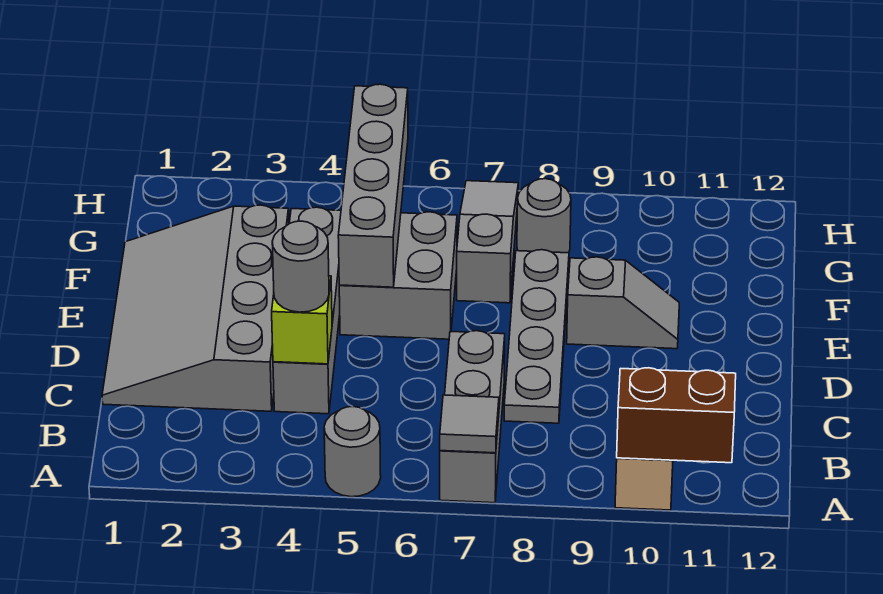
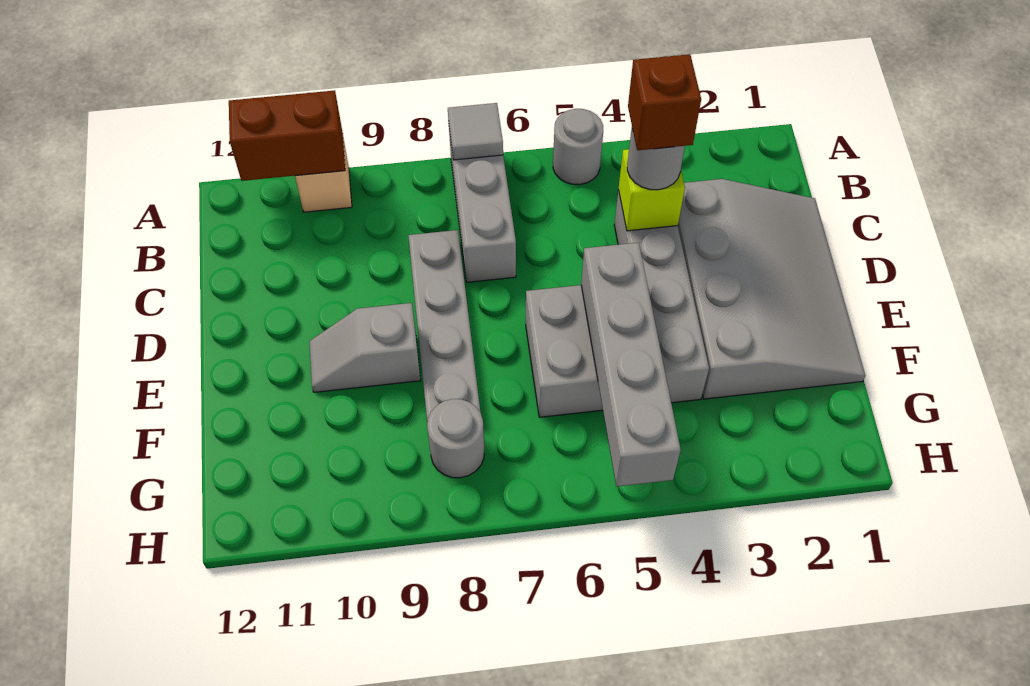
none -> brown brick C4 level 4
grey slope F7:H7 level 1 top F -> none

